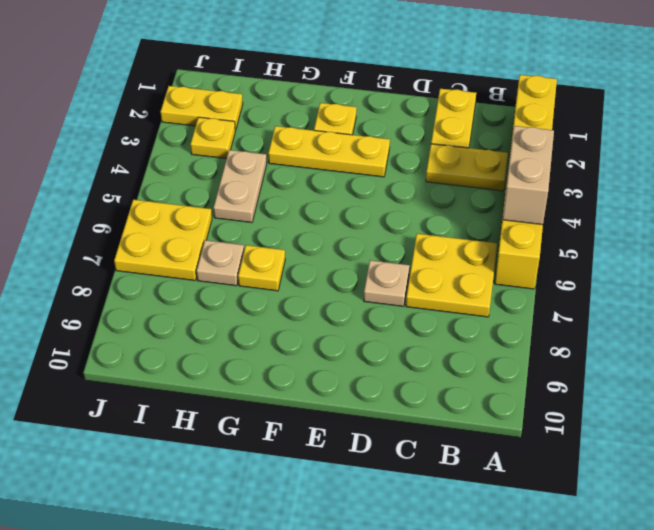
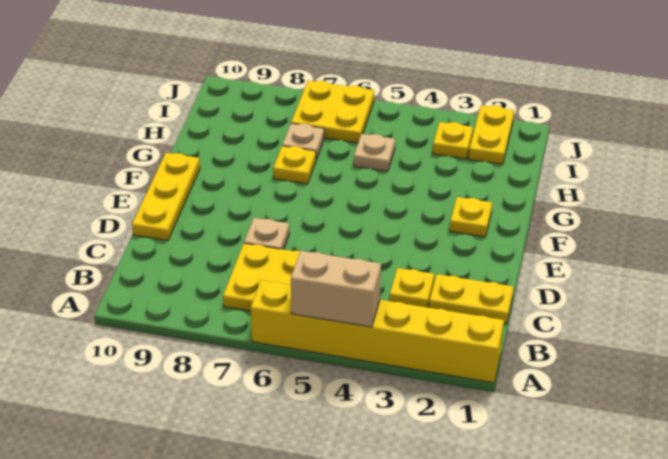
yellow plate B3:C3 level 1 -> yellow plate C3 level 1
yellow plate E3:G3 level 1 -> yellow plate D10:F10 level 1
tan plate H4:H5 level 1 -> tan plate H5 level 1

